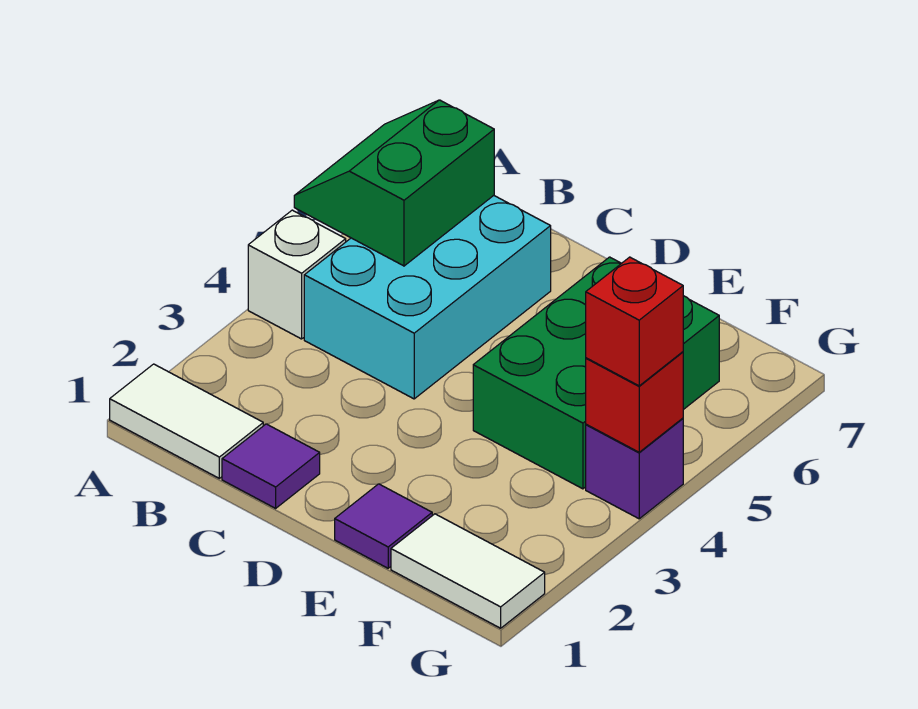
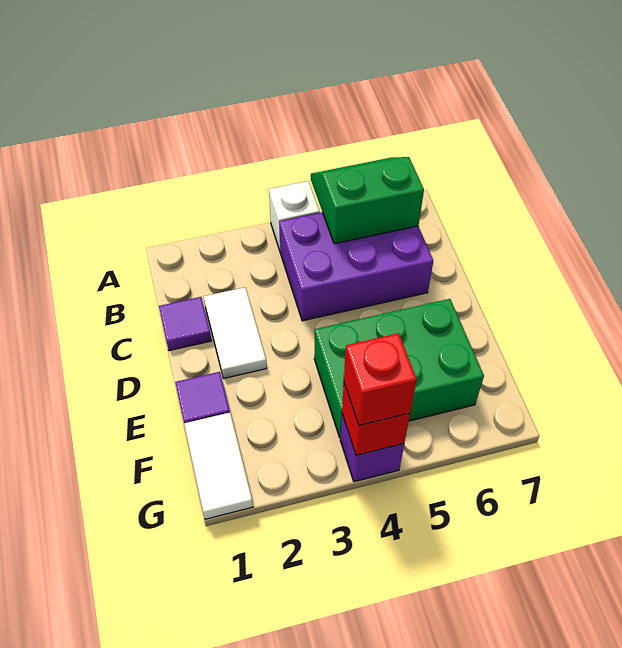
white tile A1:B1 level 1 -> white tile C2:D2 level 1
cyan brick B4:C6 level 1 -> purple brick B4:C6 level 1

